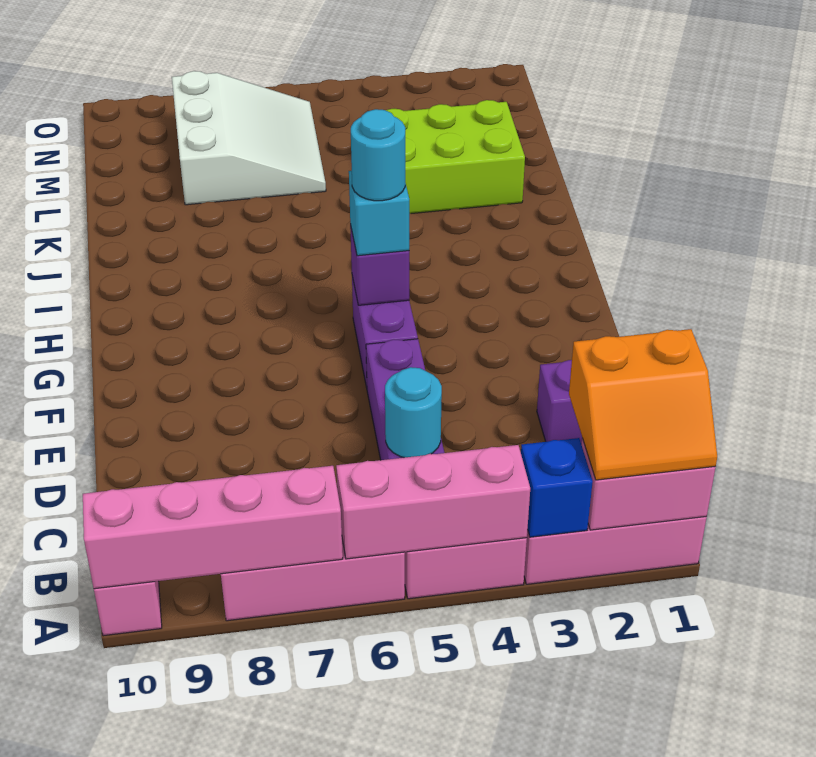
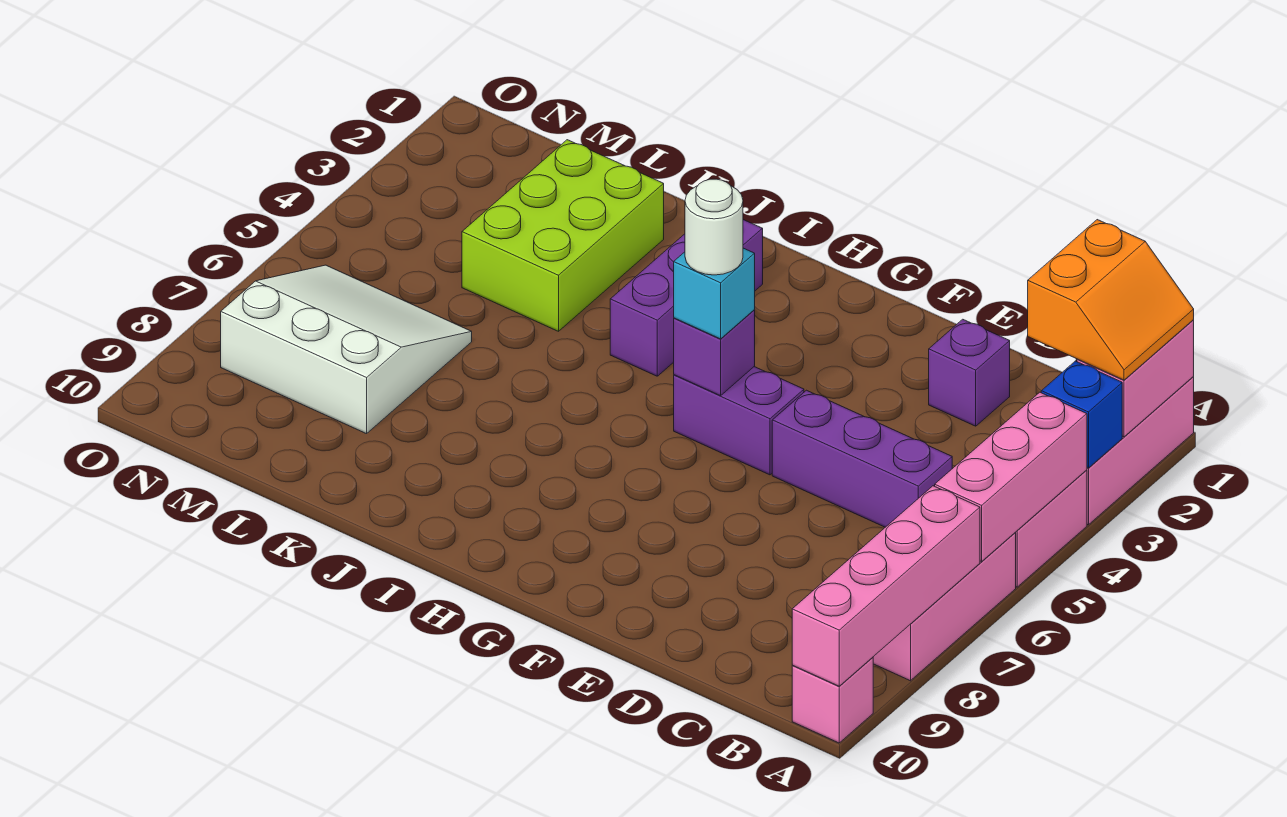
cyan round brick C5 level 2 -> none
cyan round brick G5 level 4 -> white round brick G5 level 4
none -> purple brick I2:I4 level 1

